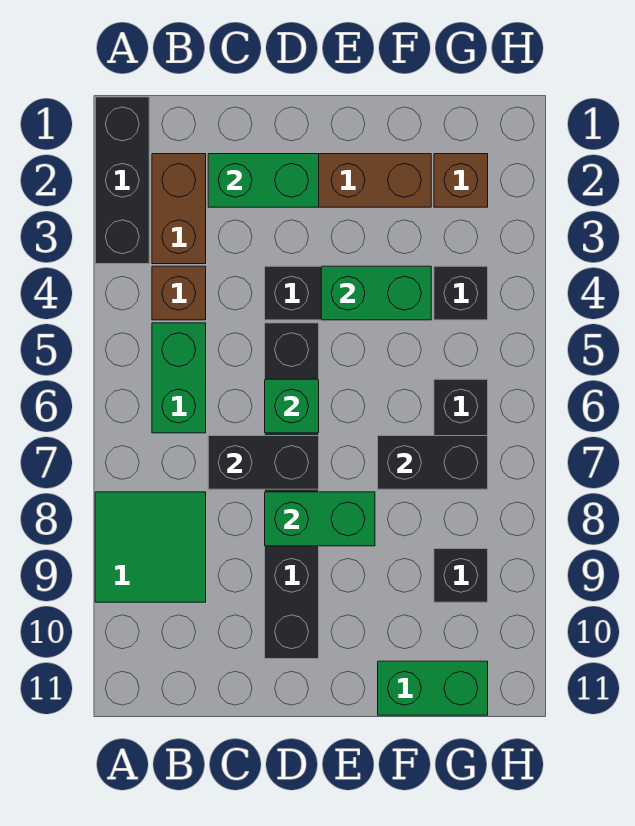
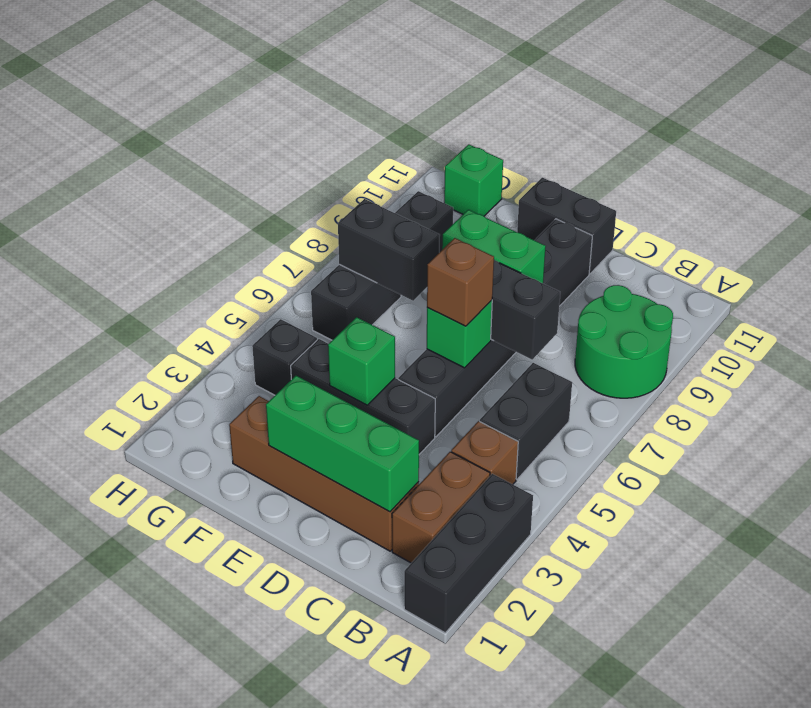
green tile A8:B9 level 1 -> green round brick A8:B9 level 1
green brick B5:B6 level 1 -> black brick B5:B6 level 1
green brick C2:D2 level 2 -> green brick C2:E2 level 2
none -> black brick D11:E11 level 1
green brick E4:F4 level 2 -> green brick E4 level 2
green brick F11:G11 level 1 -> green brick G11 level 1
brown brick G2 level 1 -> brown brick D6 level 3

